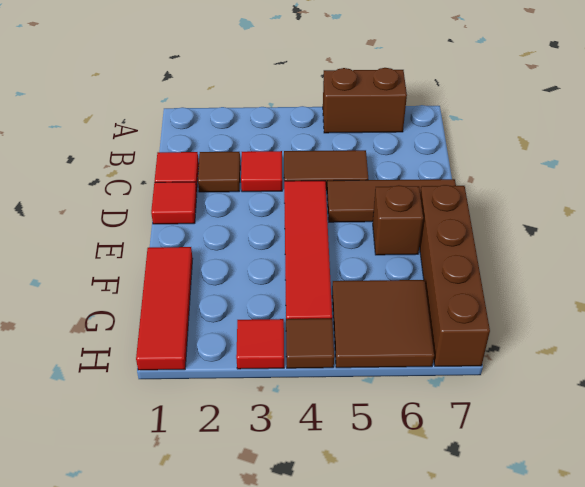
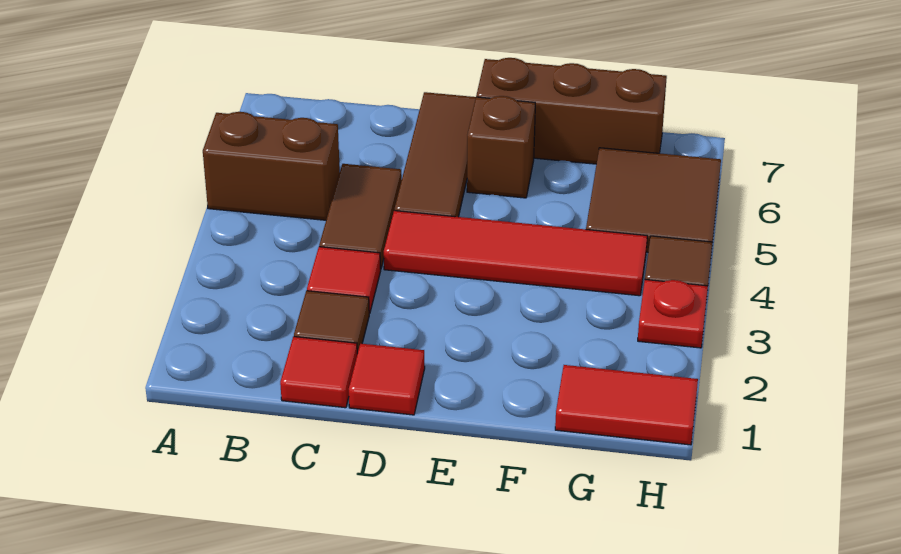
brown brick A5:A6 level 1 -> brown brick A5:B5 level 1
brown brick E7:H7 level 1 -> brown brick E7:G7 level 1
red tile F1:H1 level 1 -> red tile G1:H1 level 1
red tile H3 level 1 -> red plate H3 level 1

